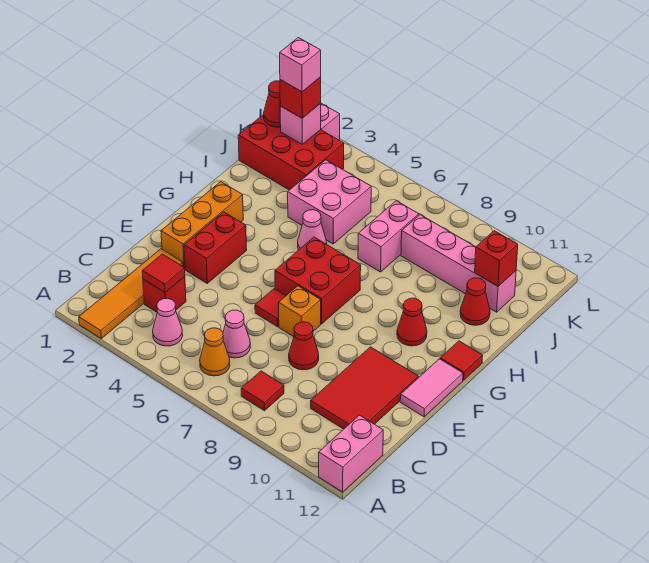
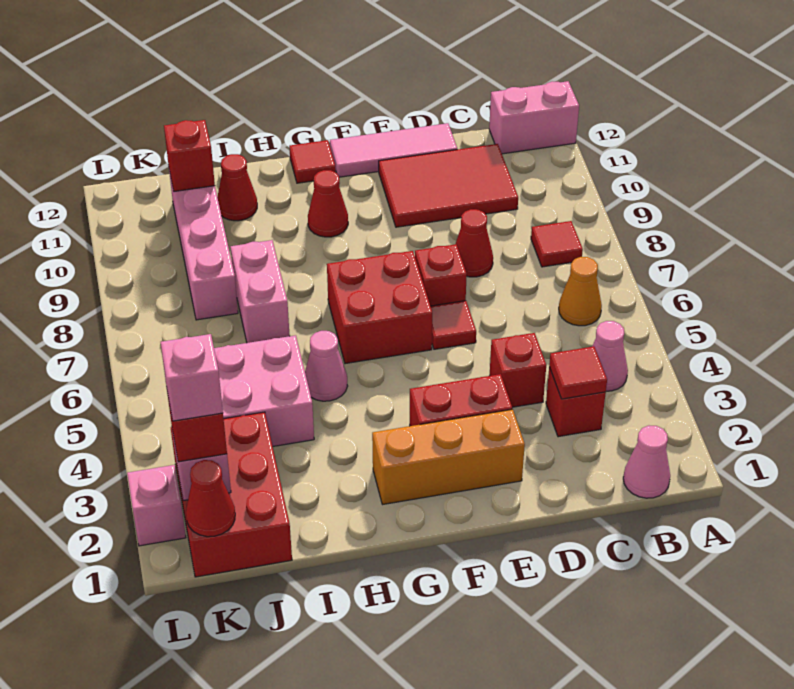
orange tile A2:D2 level 1 -> none
pink cone C6 level 1 -> pink cone B1 level 1
none -> red brick D4 level 1
orange brick E7 level 1 -> red brick E7 level 1
pink tile E12:F12 level 1 -> pink tile D12:F12 level 1
pink brick I7:J7 level 1 -> pink brick I7:I8 level 1

